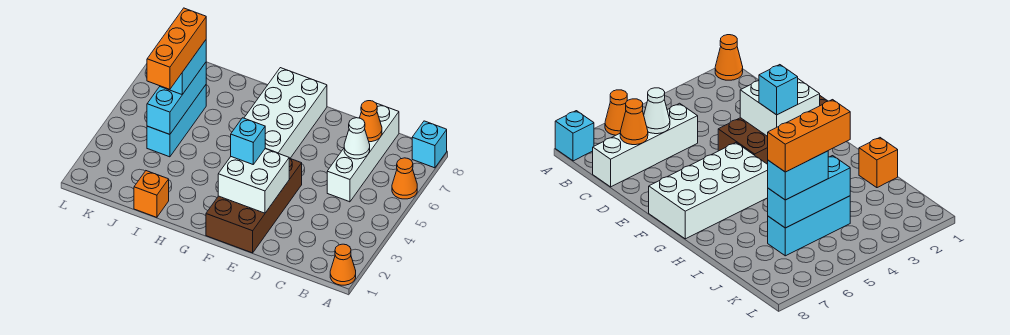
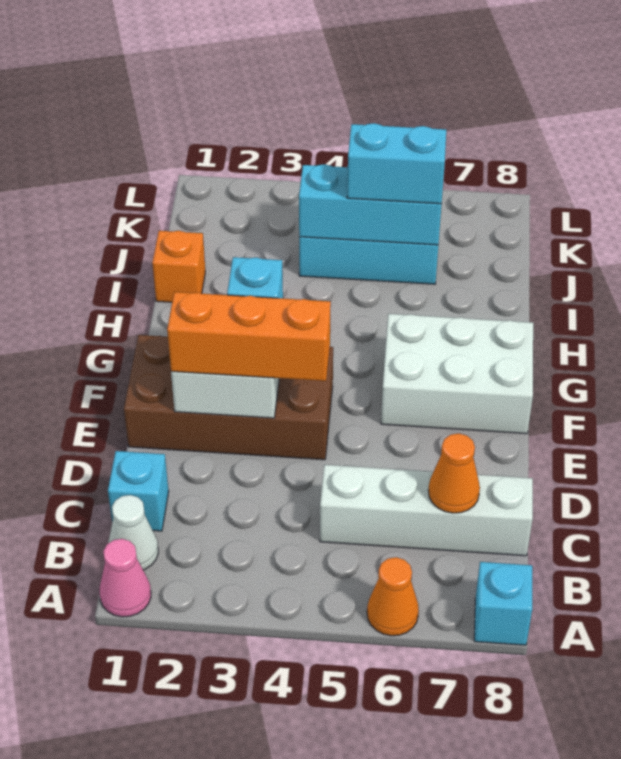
orange cone A1 level 1 -> pink cone A1 level 1
none -> cyan brick C1 level 1
white cone C6 level 2 -> white cone B1 level 1
white brick F5:G8 level 1 -> white brick F6:G8 level 1
orange brick J4:J6 level 4 -> orange brick E2:E4 level 3

